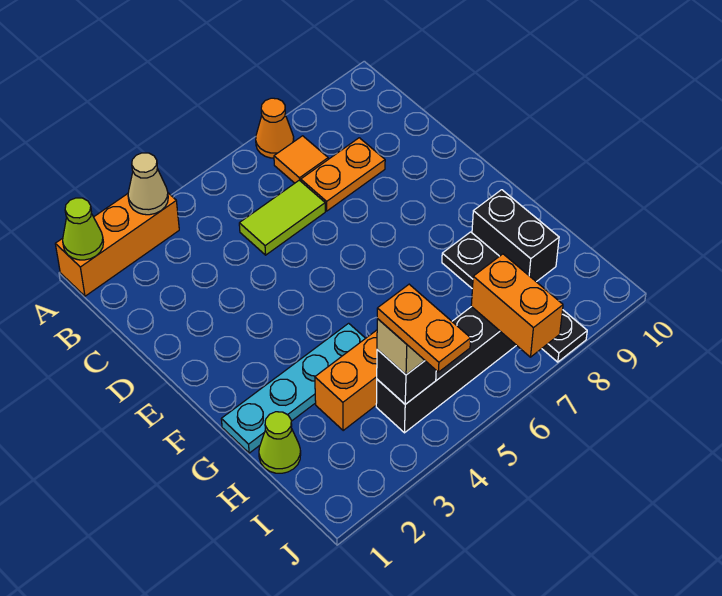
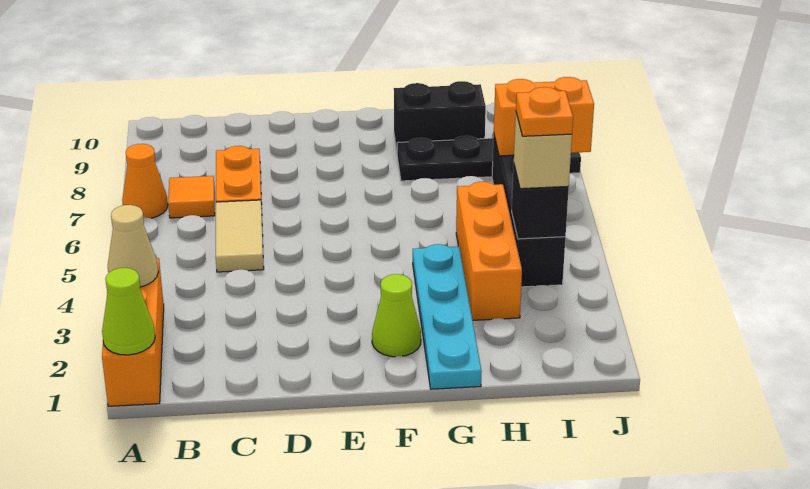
lime tile C5:C6 level 1 -> tan tile C5:C6 level 1
lime cone H1 level 1 -> lime cone F2 level 1
orange plate I4:J4 level 4 -> orange plate I4 level 4

